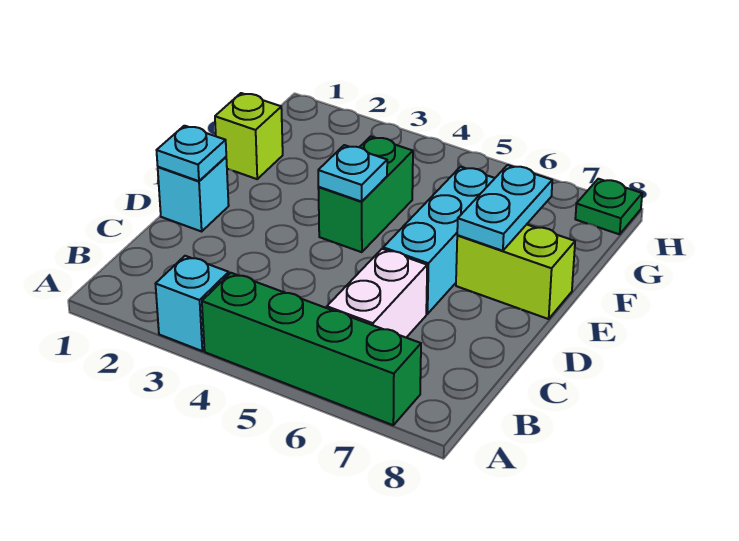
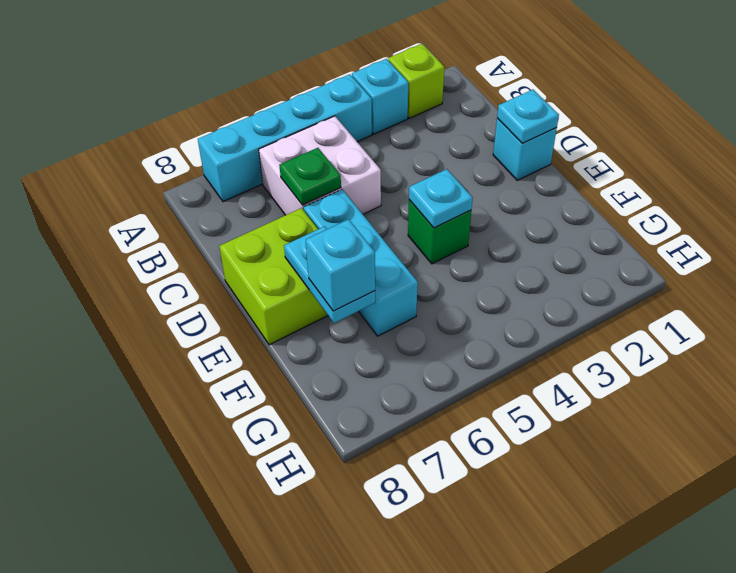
green brick A4:A7 level 1 -> cyan brick A4:A7 level 1
white brick B6:C6 level 1 -> white brick B5:C6 level 1
green brick E4:F4 level 1 -> green brick E4 level 1
lime brick E7:E8 level 1 -> lime brick D7:E8 level 1
lime brick F1 level 1 -> lime brick A2 level 1
none -> cyan brick F7 level 3
green plate H8 level 1 -> green plate C6 level 2

